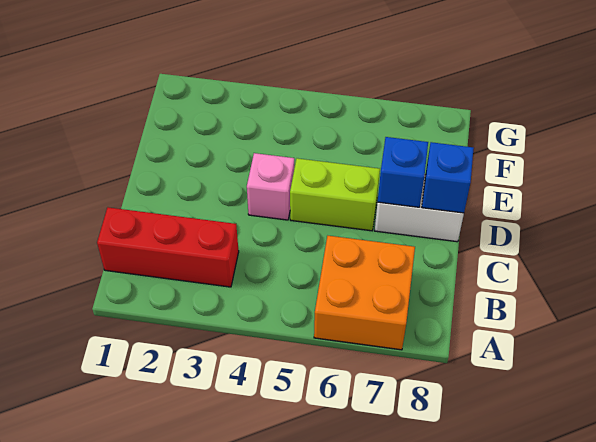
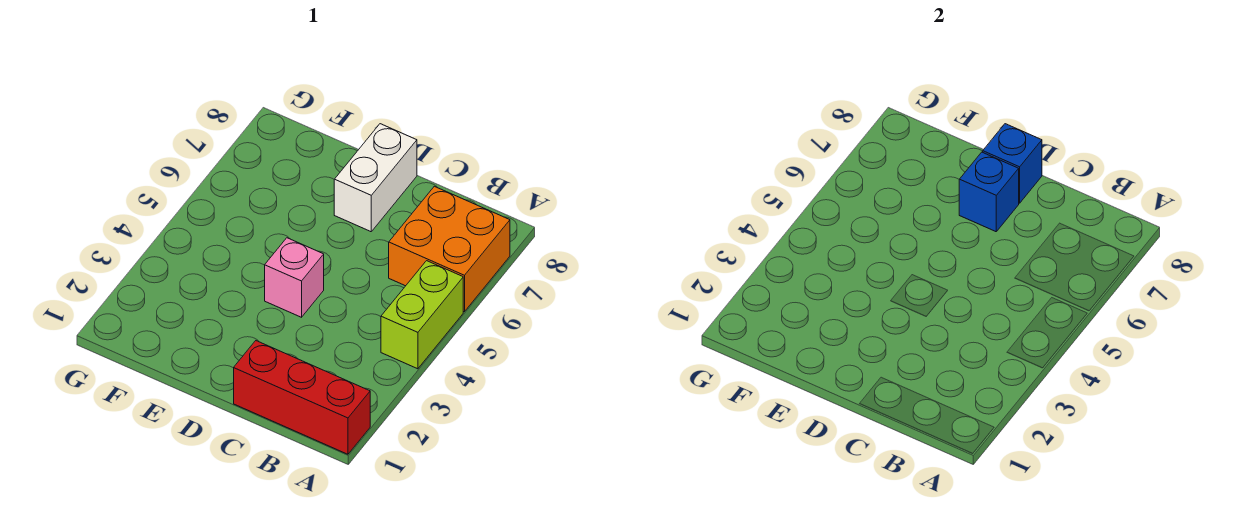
red brick B1:B3 level 1 -> red brick A1:C1 level 1
lime brick D5:D6 level 1 -> lime brick A4:A5 level 1

